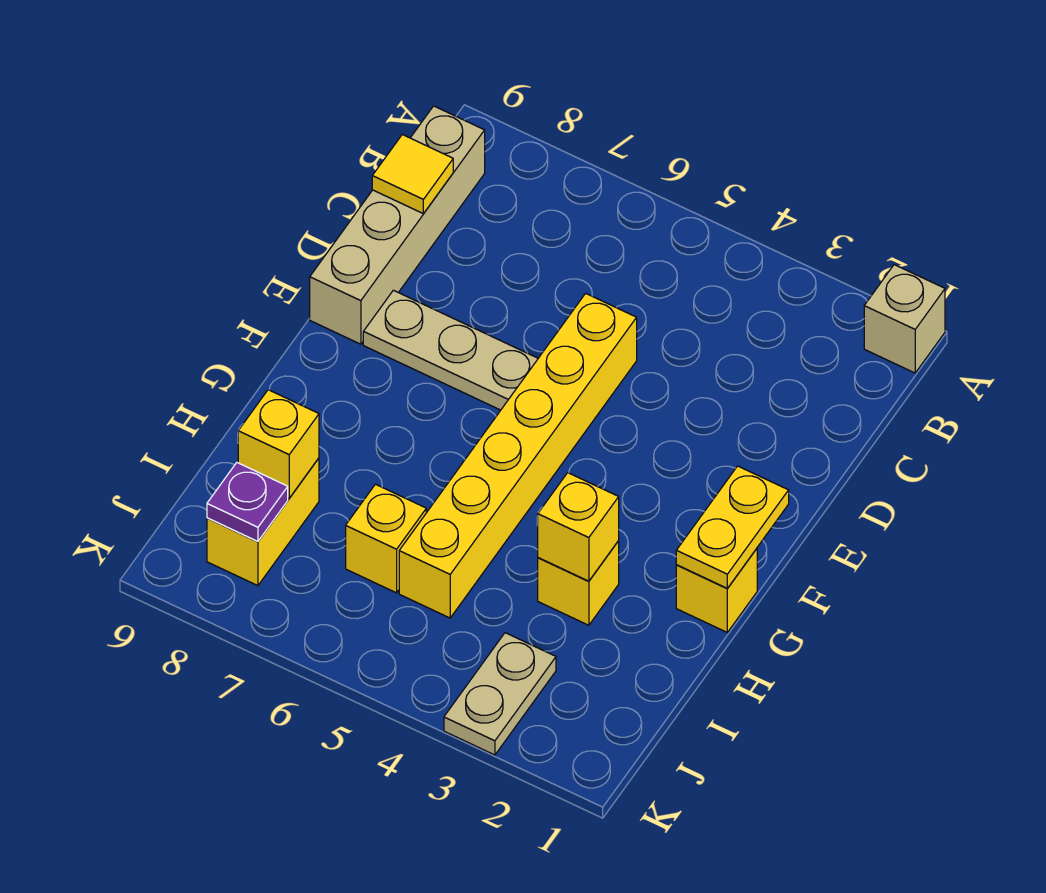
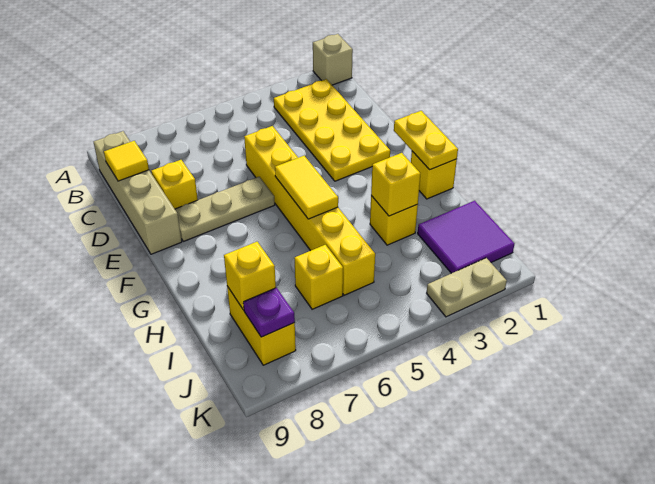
none -> yellow plate B2:E3 level 1
none -> yellow brick D8 level 1
none -> yellow tile F5:G5 level 2
none -> purple tile I1:J2 level 1
tan plate J3:K3 level 1 -> tan plate K2:K3 level 1

